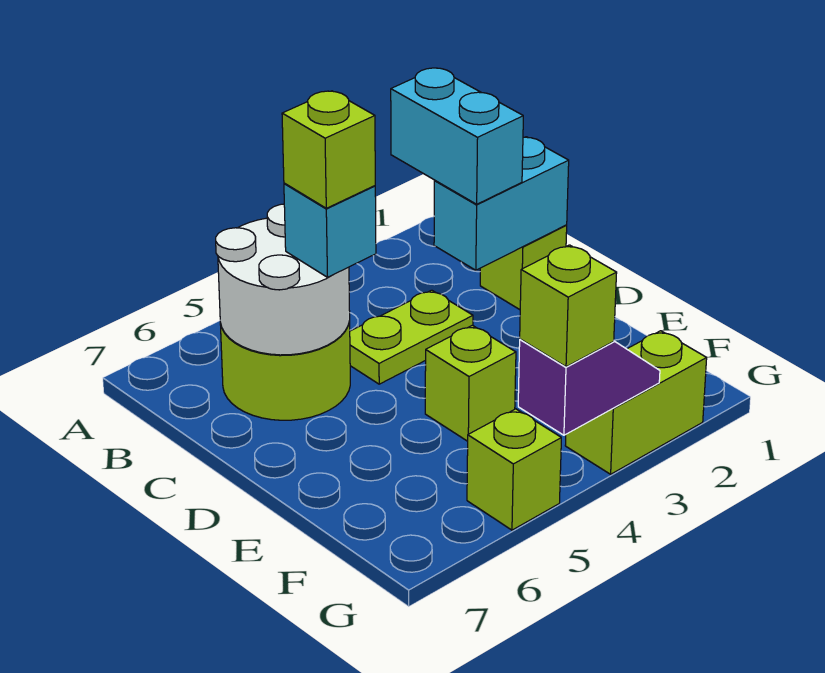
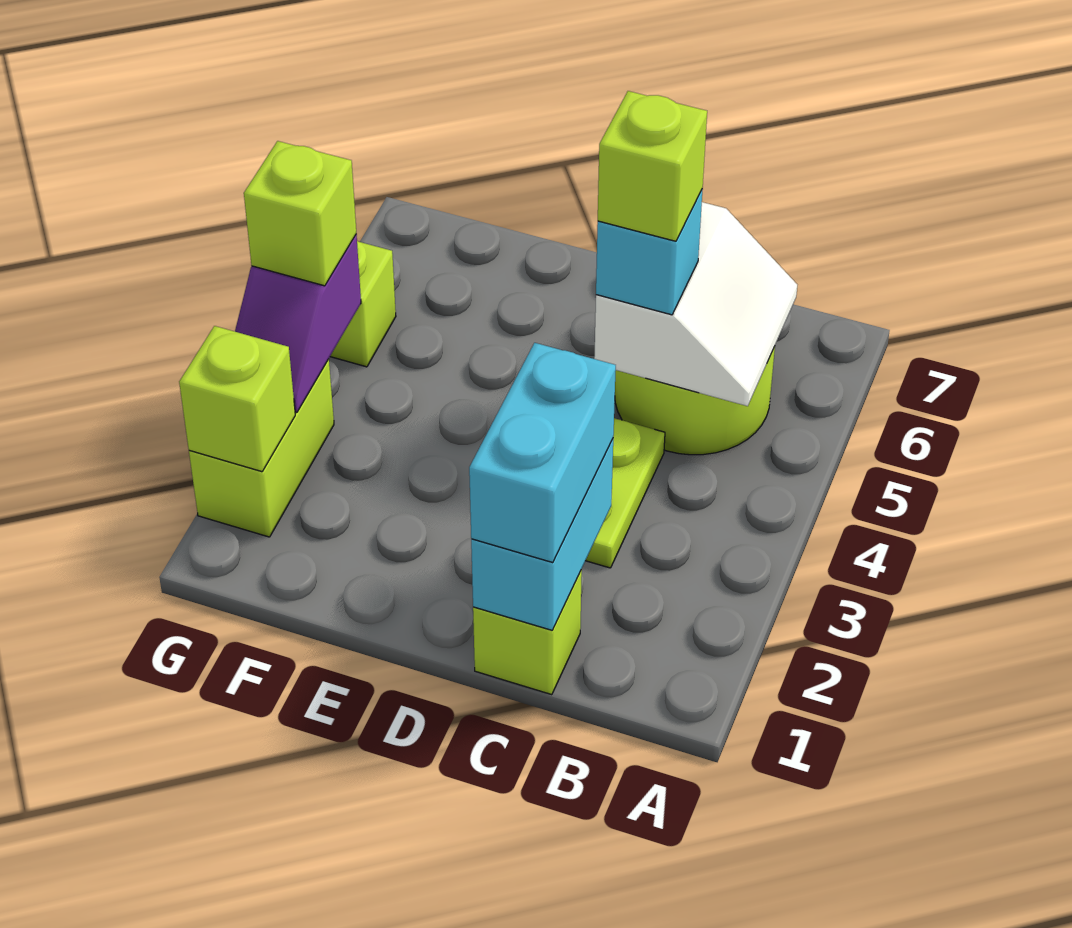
cyan brick B2:C2 level 3 -> cyan brick C1:C2 level 3
white round brick B5:C6 level 2 -> white slope B5:C6 level 2 top C
lime brick E4 level 1 -> lime brick G2 level 2

